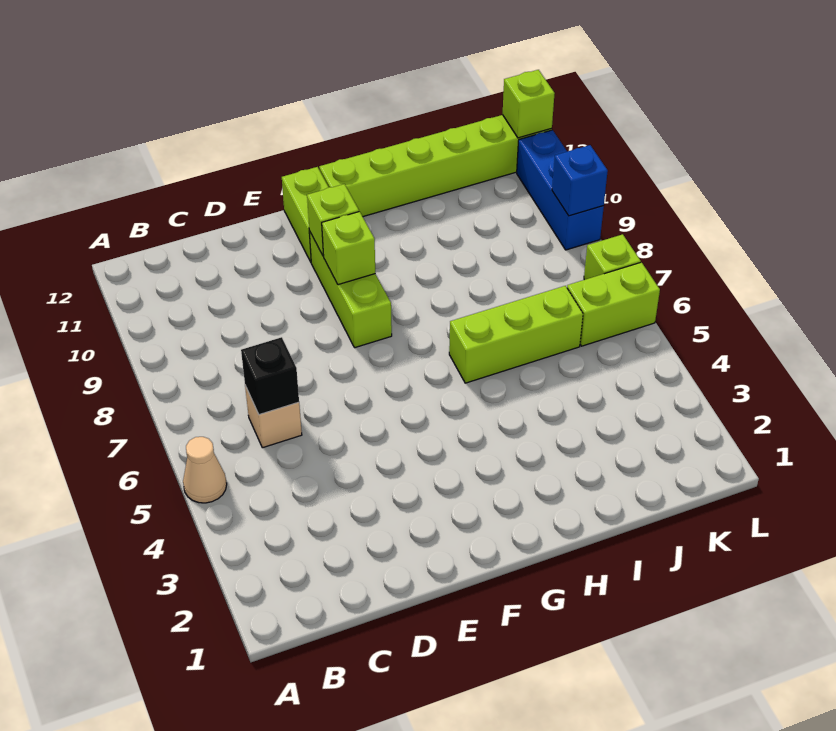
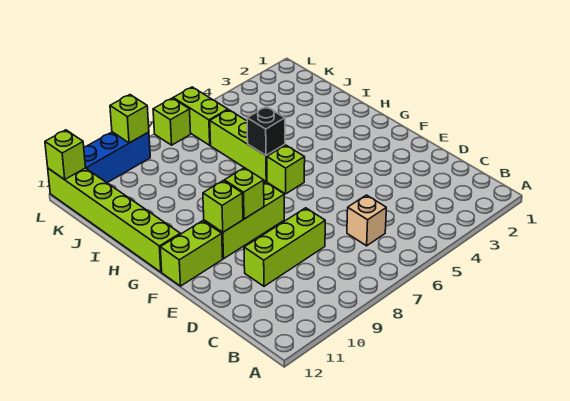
tan cone A5 level 1 -> none
black brick C6 level 2 -> black brick H6 level 2
none -> lime brick D8:D10 level 1
none -> lime brick G6 level 1
blue brick L9 level 2 -> lime brick L9 level 2

